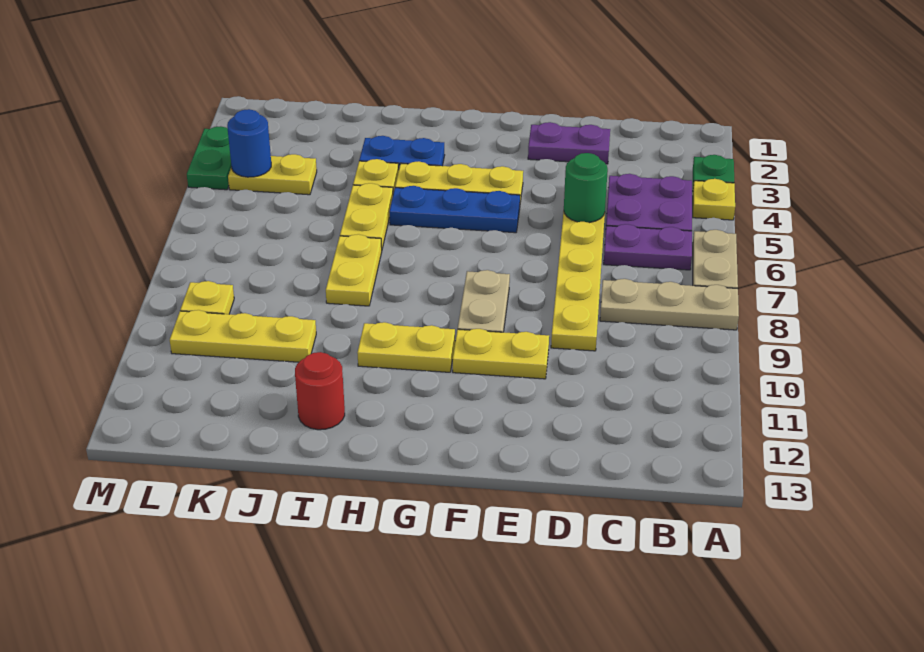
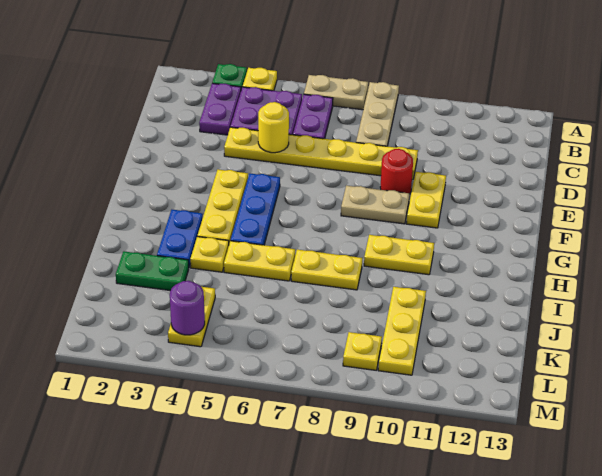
purple plate D2:E2 level 1 -> purple plate B3:C3 level 1
green round brick D5 level 2 -> yellow round brick D5 level 2
yellow plate G10:H10 level 1 -> yellow plate H9:H10 level 1
red round brick I12 level 1 -> red round brick E9 level 1
blue round brick L4 level 2 -> purple round brick L4 level 2
green plate M3:M4 level 1 -> green plate J2:J3 level 1

